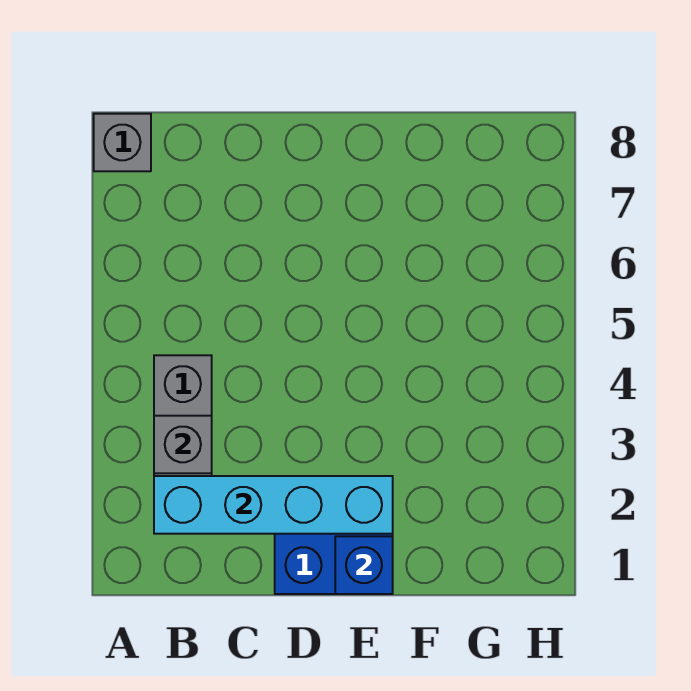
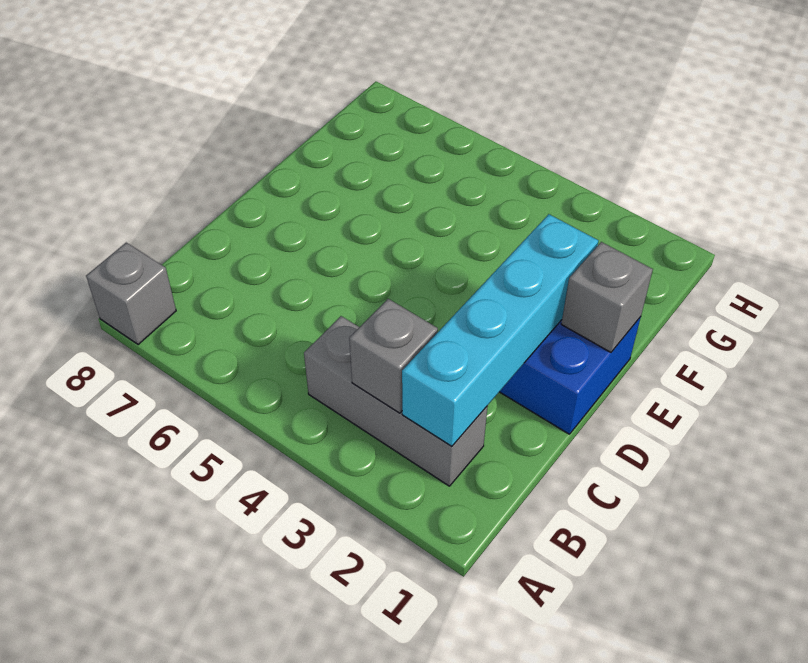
blue brick E1 level 2 -> grey brick E1 level 2

